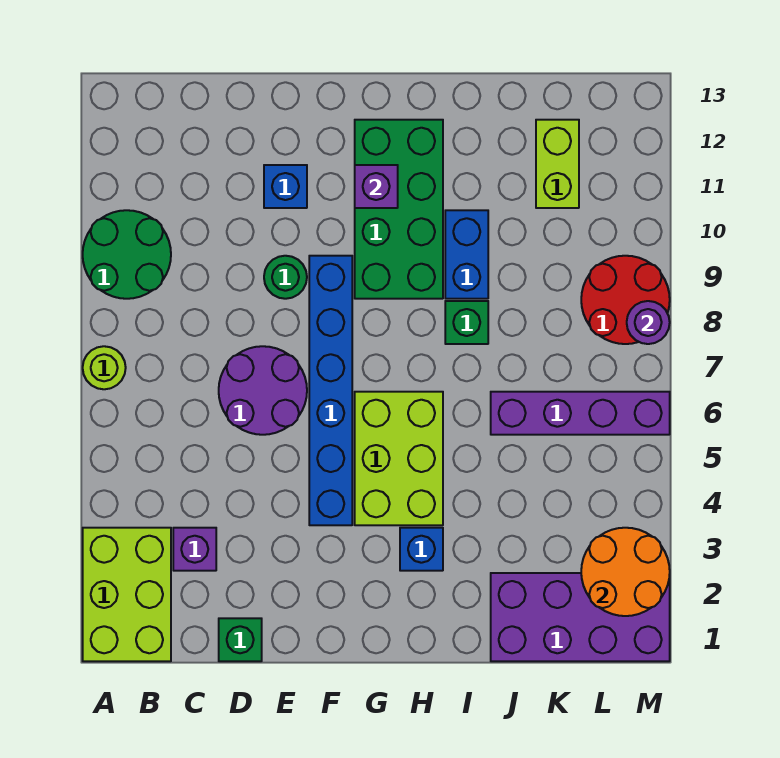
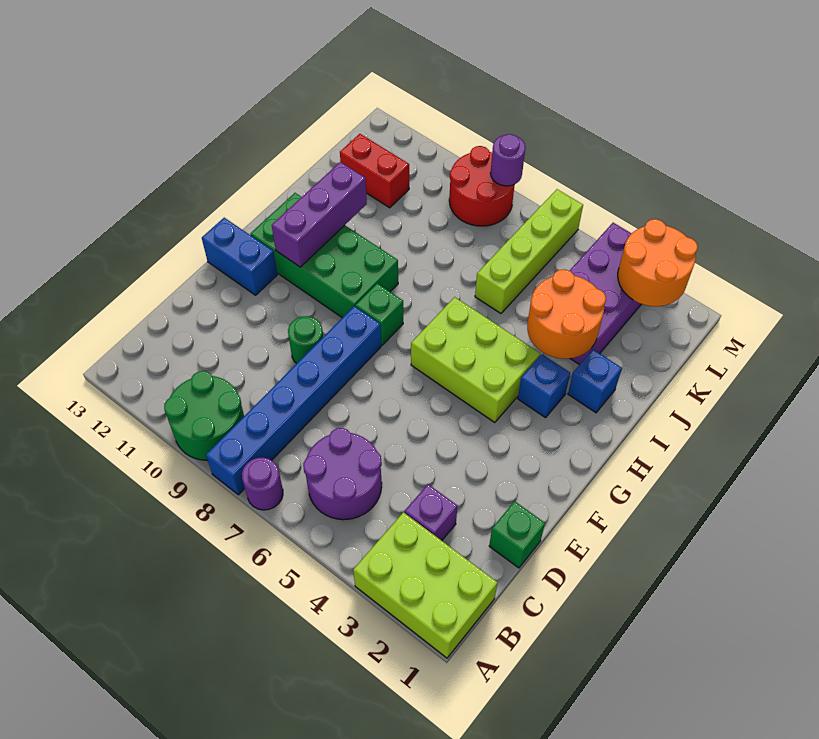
lime round brick A7 level 1 -> purple round brick A7 level 1
purple round brick D6:E7 level 1 -> purple round brick B5:C6 level 1
blue brick E11 level 1 -> blue brick I2 level 1
blue brick F4:F9 level 1 -> blue brick A8:F8 level 1
purple brick G11 level 2 -> purple brick G11:I11 level 2
none -> orange round brick I3:J4 level 2
green brick I8 level 1 -> green brick G8 level 1
blue brick I9:I10 level 1 -> blue brick F12:F13 level 1
purple brick J1:M2 level 1 -> purple brick J3:M4 level 1
purple brick J6:M6 level 1 -> lime brick J6:M6 level 1
lime brick K11:K12 level 1 -> red brick K11:K12 level 1

